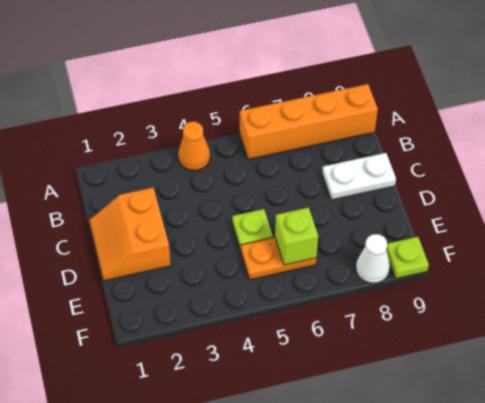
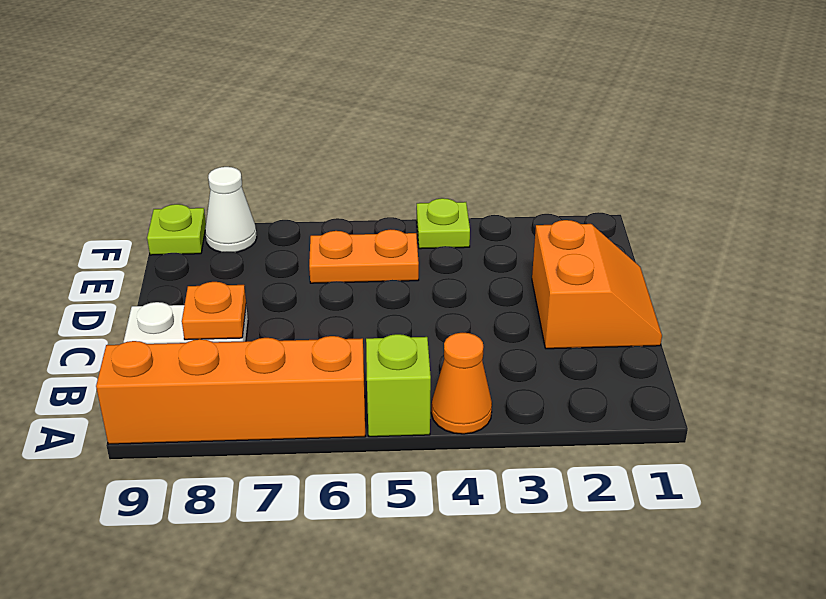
none -> orange plate C8 level 2
lime plate D5 level 1 -> lime plate F4 level 1
lime brick E6 level 2 -> lime brick A5 level 1

